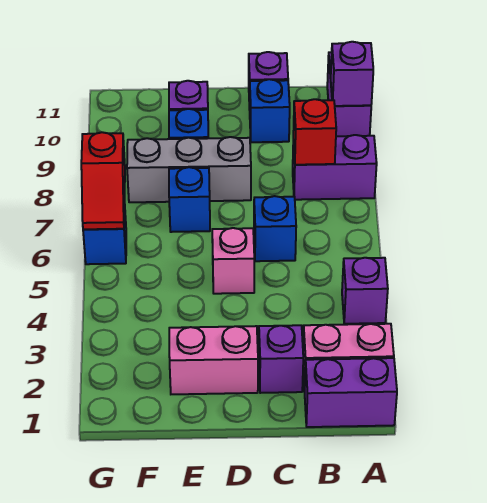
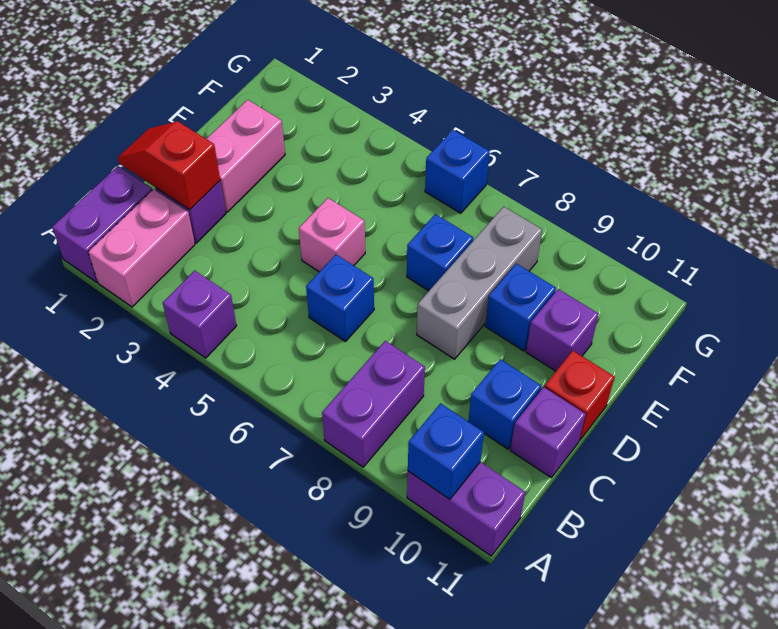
purple brick A10 level 2 -> blue brick A10 level 2
red brick B8 level 2 -> red brick D11 level 1
red slope G6:G7 level 2 top 7 -> red slope C1:C2 level 2 top 2

